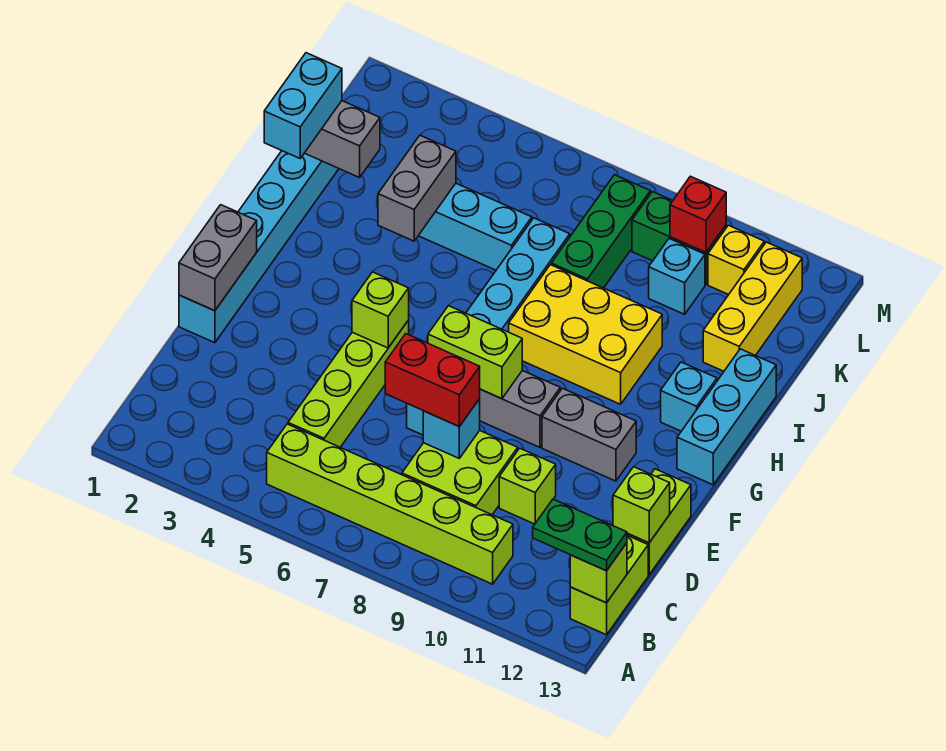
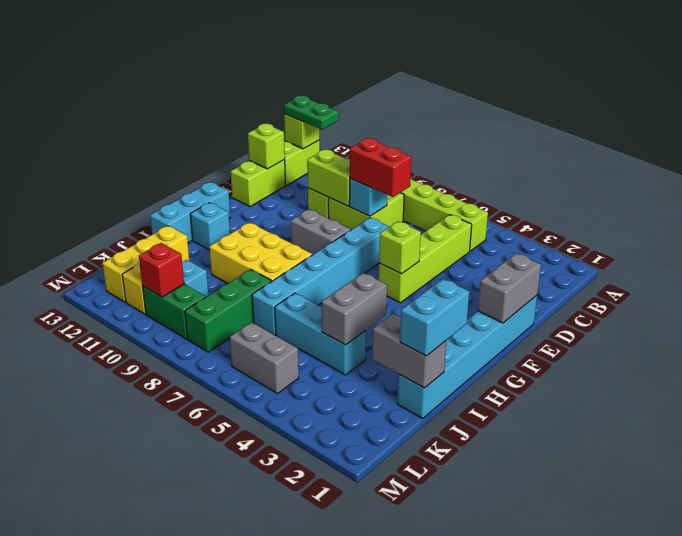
lime brick F7:F8 level 2 -> lime brick D9:D10 level 2
grey brick F10:F11 level 1 -> grey brick L5:L6 level 1

